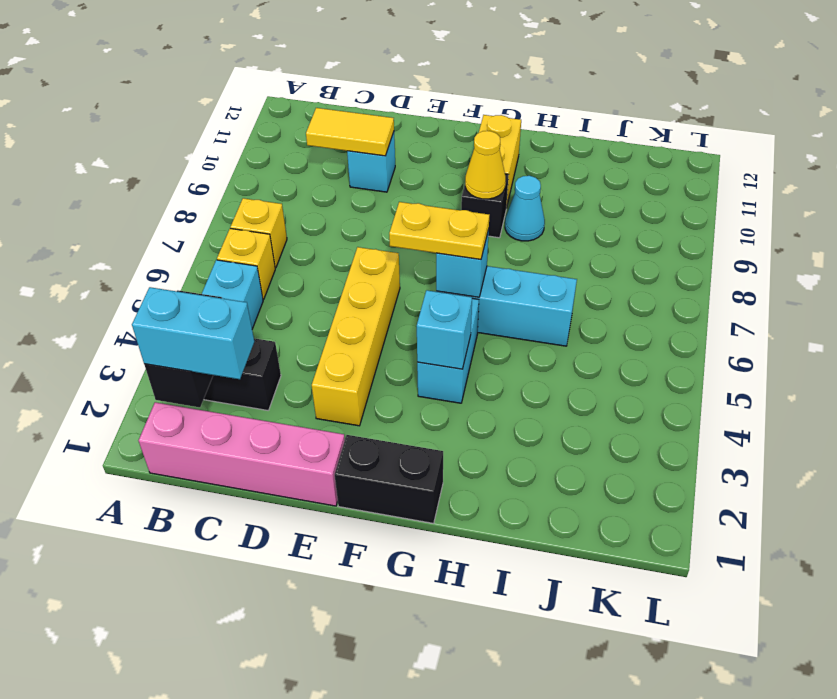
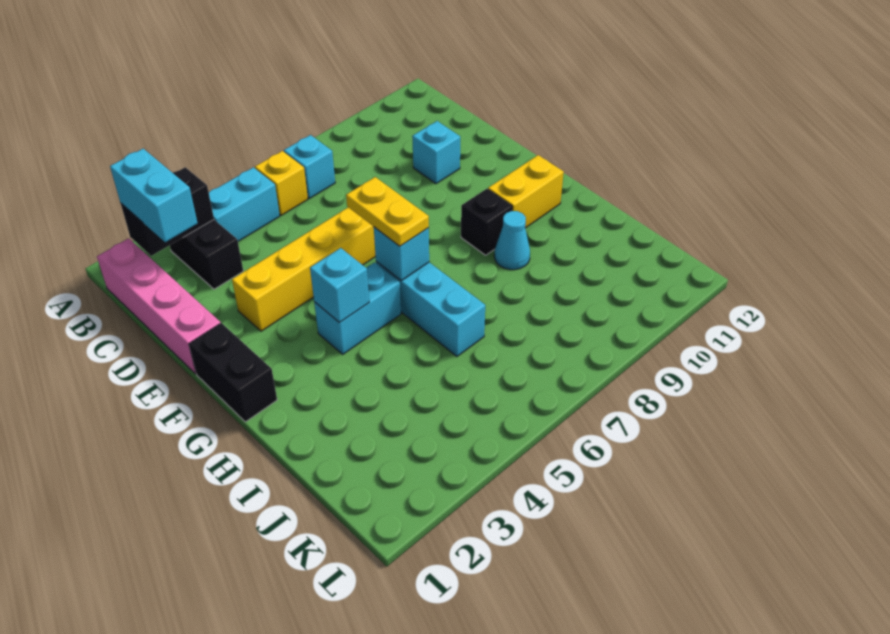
yellow brick B7 level 1 -> cyan brick B7 level 1
yellow tile C10:D10 level 2 -> none
yellow cone G9 level 2 -> none

